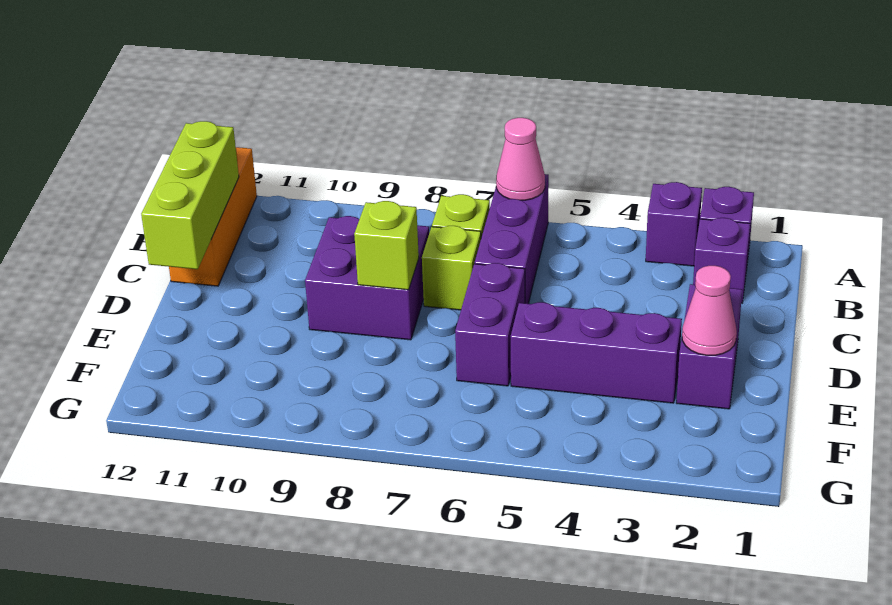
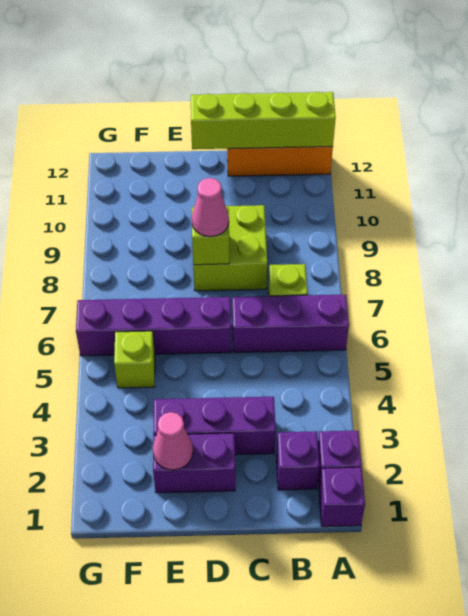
purple brick A3 level 1 -> purple brick A1 level 1
pink cone A6 level 2 -> pink cone D8 level 3
lime brick B12:D12 level 2 -> lime brick A12:D12 level 2
lime brick C7 level 1 -> lime brick F5 level 1
purple brick C8:D9 level 1 -> lime brick C8:D9 level 1
purple brick D6:E6 level 1 -> purple brick D6:G6 level 1
purple brick E3:E5 level 1 -> purple brick C3:E3 level 1

